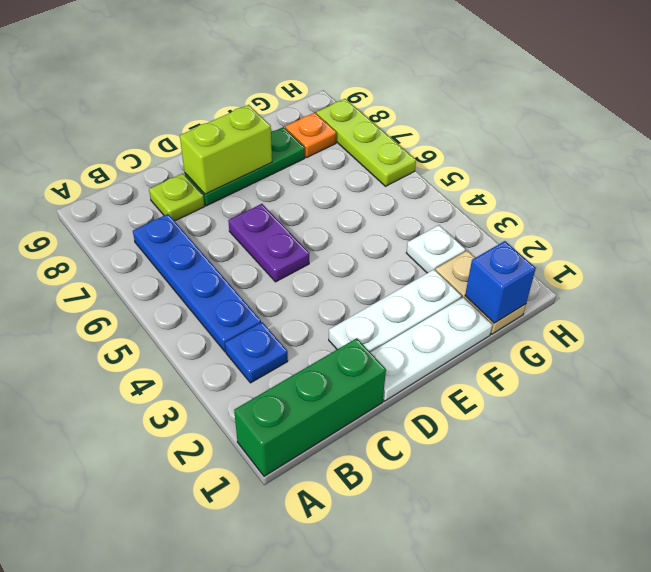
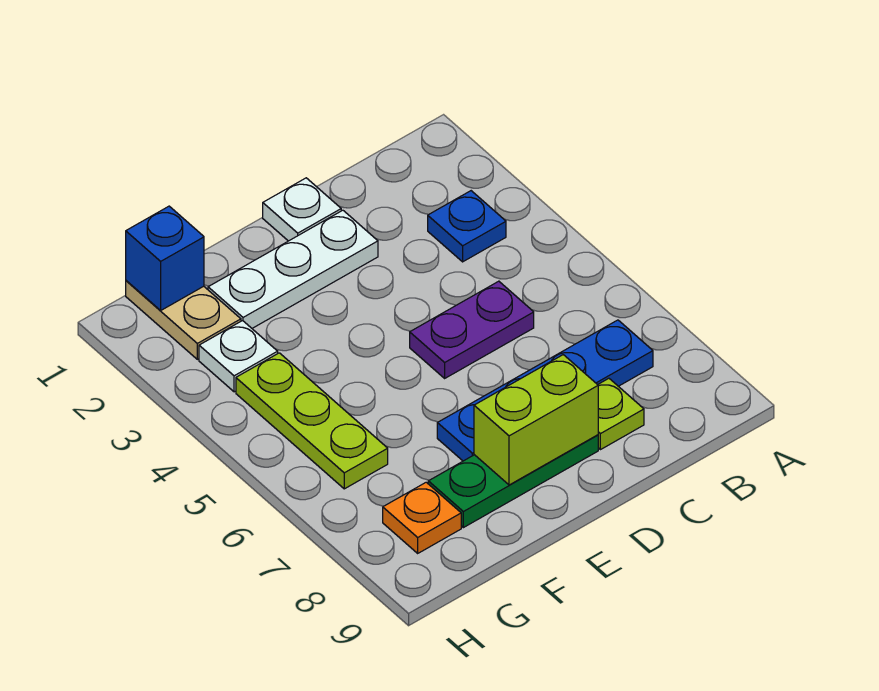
green brick A1:C1 level 1 -> none
blue plate B4:B7 level 1 -> blue plate B7:E7 level 1
white plate D1:F1 level 1 -> white plate D1 level 1
purple plate D5:D6 level 1 -> purple plate C5:D5 level 1
lime plate H6:H8 level 1 -> lime plate G4:G6 level 1

